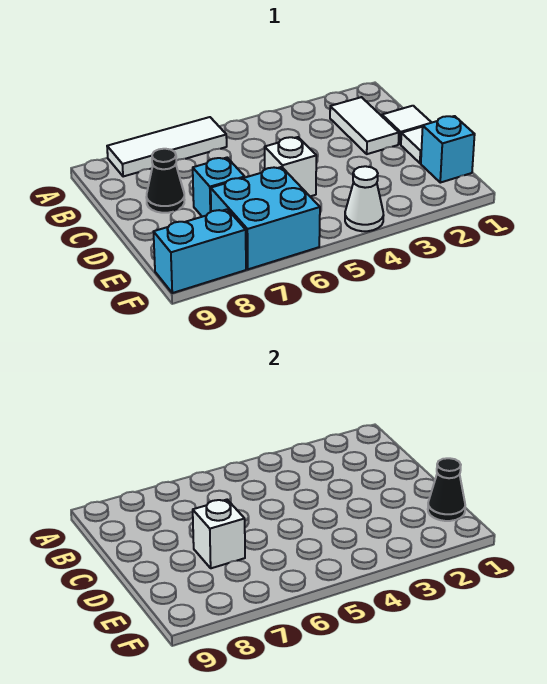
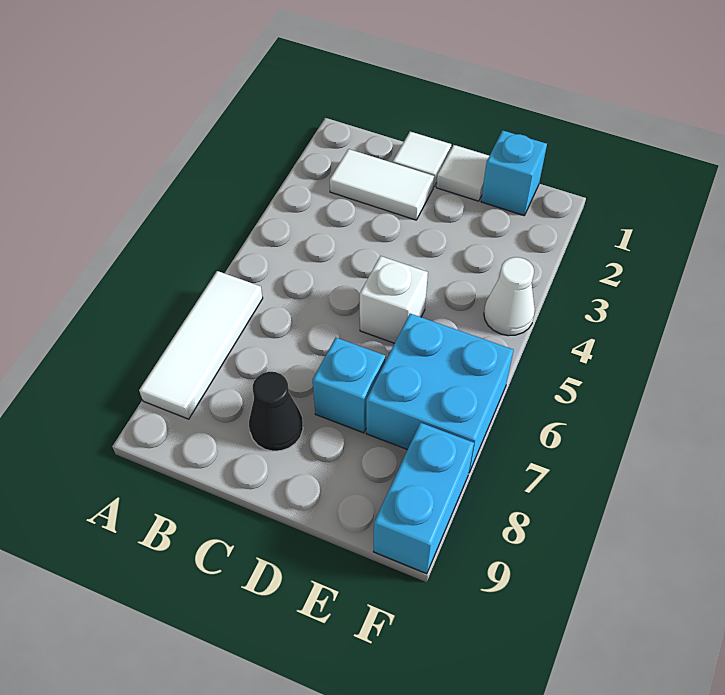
white brick D7 level 2 -> none
black cone E1 level 2 -> none

